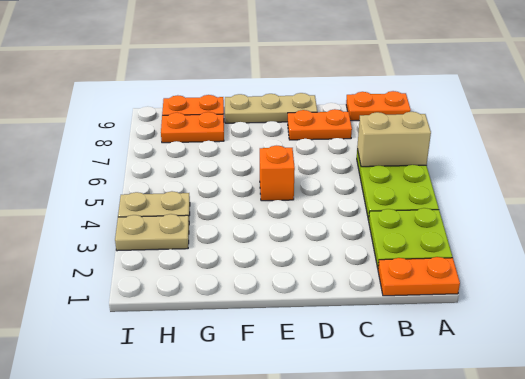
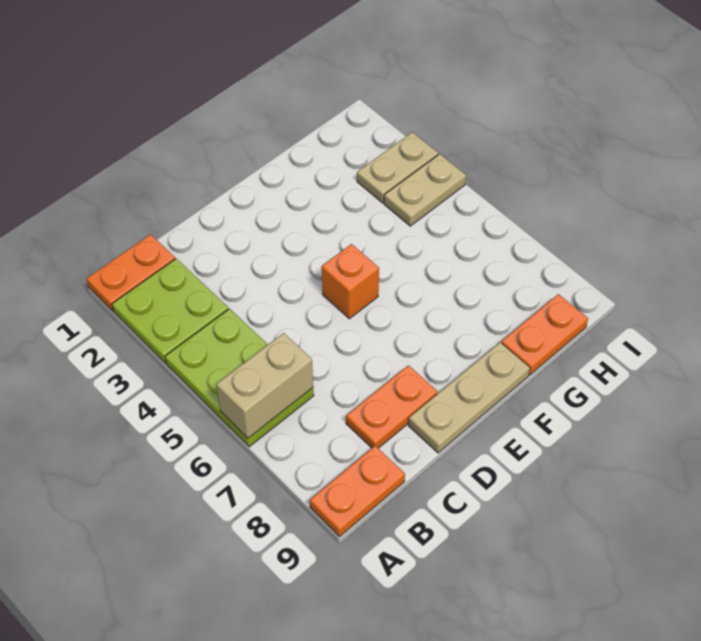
orange plate G8:H8 level 1 -> none

